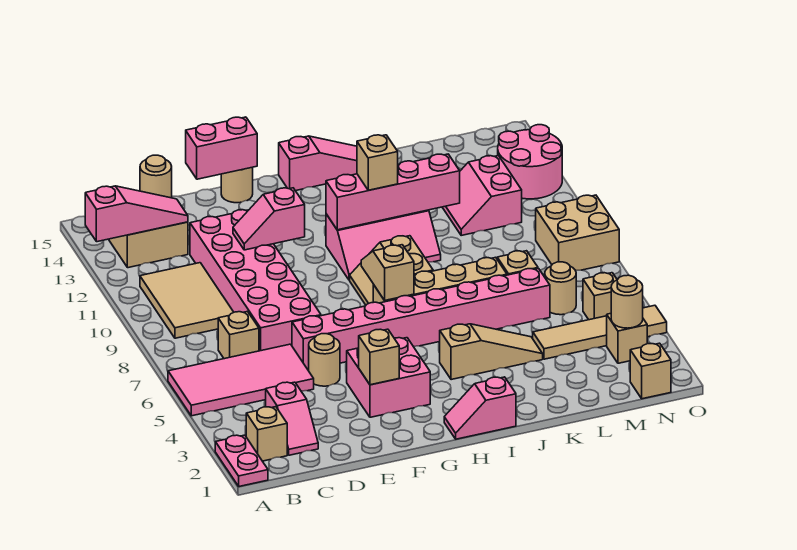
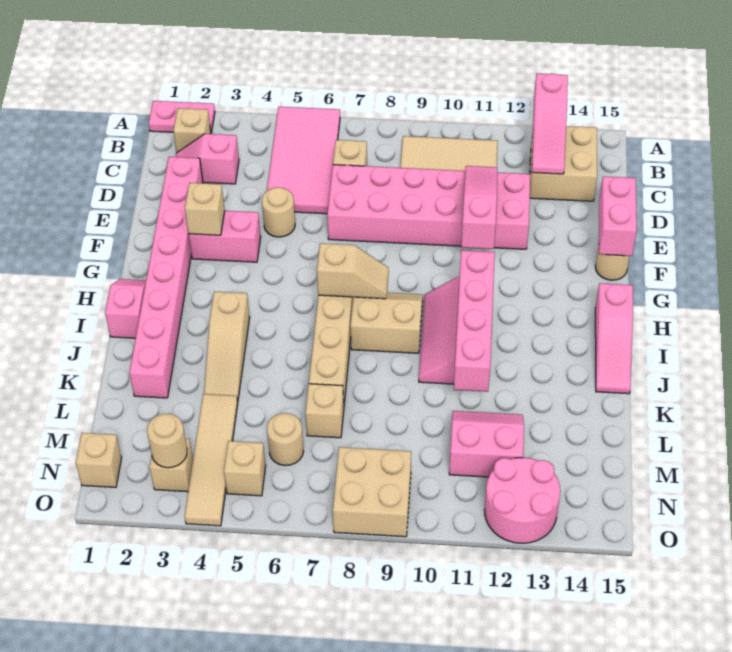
tan round brick C14 level 2 -> none
pink brick E6:L6 level 1 -> pink brick D2:K2 level 1
pink slope E11:F11 level 2 top F -> pink slope D11:F11 level 2 top F
pink brick F3:G4 level 1 -> pink brick F3:F4 level 1
tan brick I11 level 3 -> none

